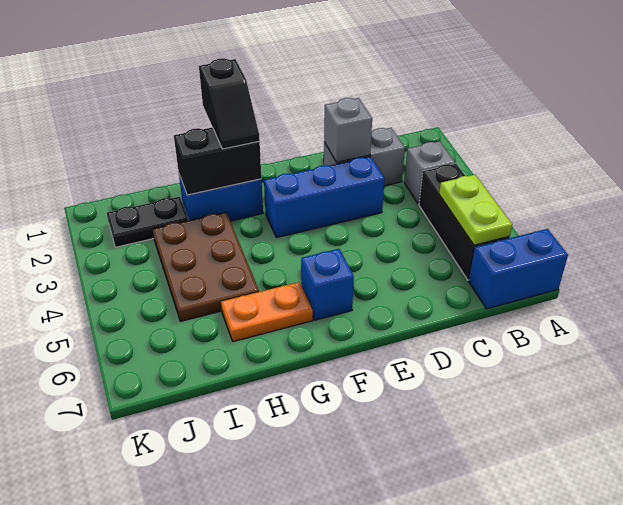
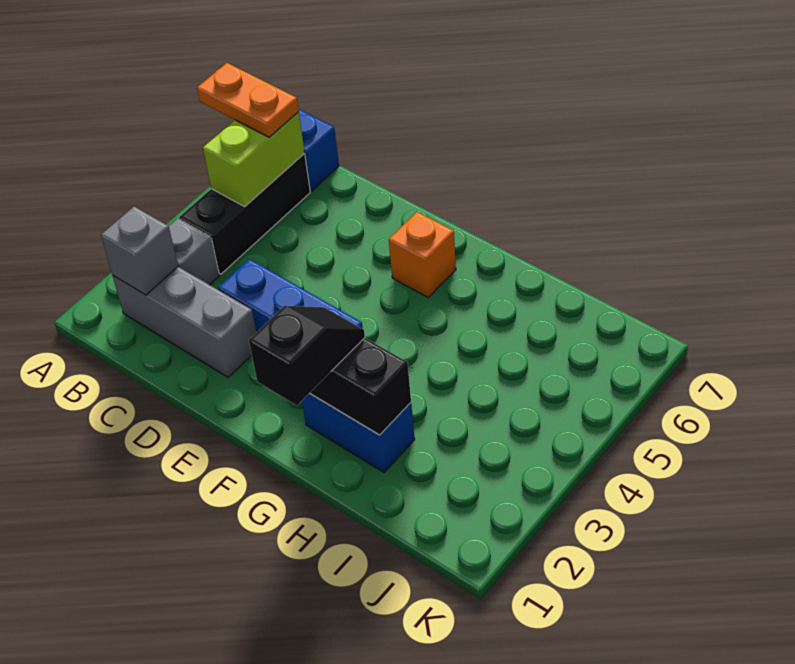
lime plate B5:B6 level 2 -> lime brick B5:B6 level 2
grey brick C2:D2 level 1 -> grey brick B2:D2 level 1
grey brick D2 level 2 -> grey brick B2 level 2
blue brick F6 level 1 -> orange brick F6 level 1
orange plate G6:H6 level 1 -> orange plate A6:B6 level 3
brown plate H3:I5 level 1 -> none
black plate I2:J2 level 1 -> none

